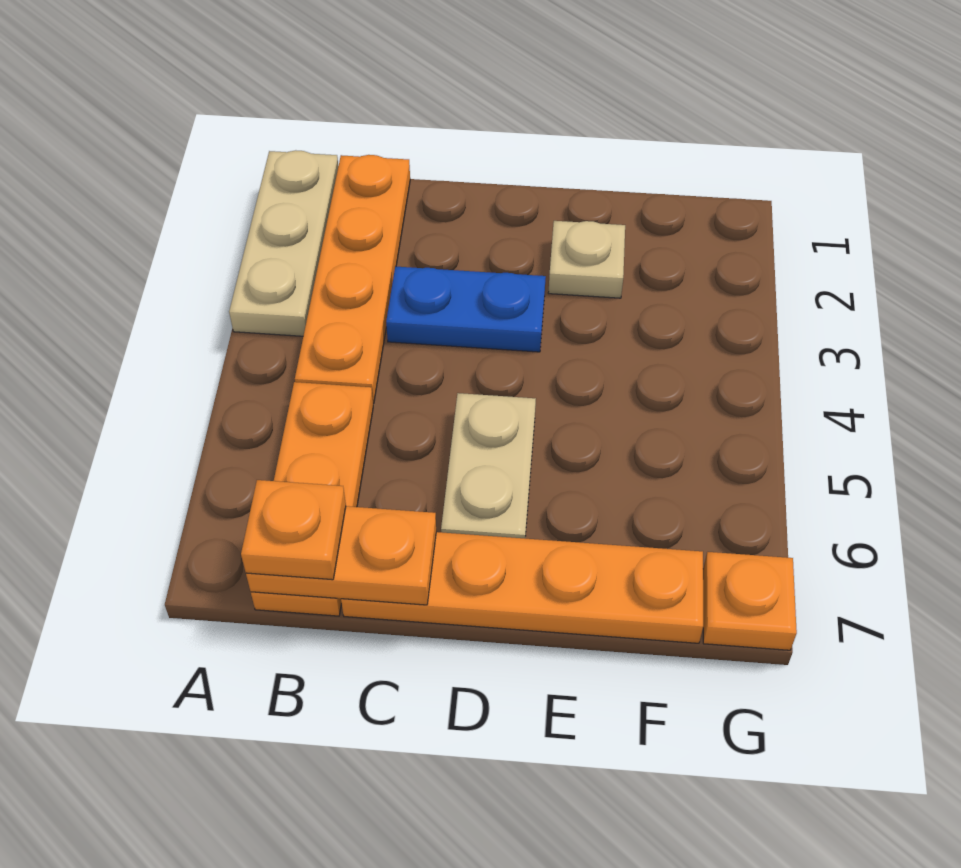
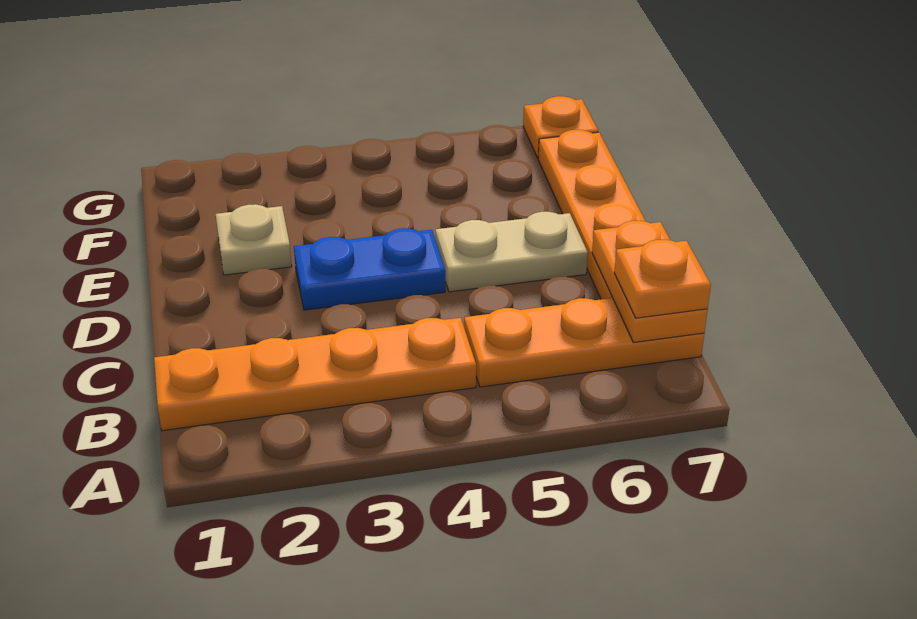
tan plate A1:A3 level 1 -> none
blue plate C3:D3 level 1 -> blue plate D3:D4 level 1

